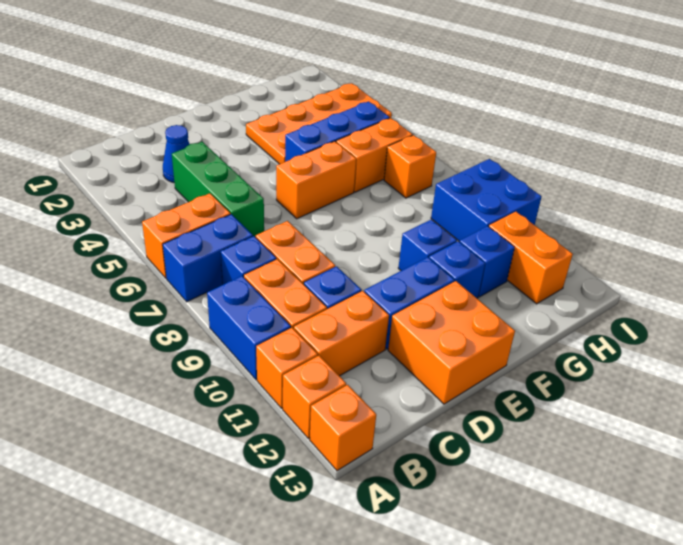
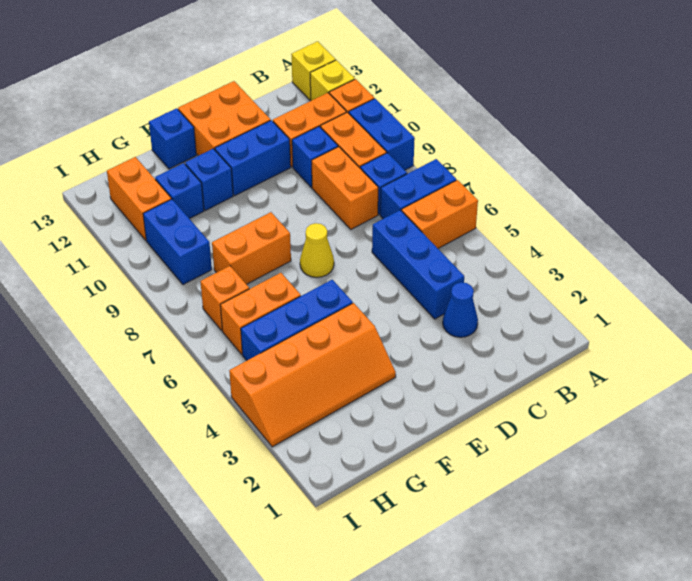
orange brick A12 level 1 -> yellow brick A12 level 1
orange brick A13 level 1 -> yellow brick A13 level 1
green brick C4:C6 level 1 -> blue brick C4:C6 level 1
orange brick E6:F6 level 1 -> orange brick F8:G8 level 1
none -> yellow cone E7 level 1
orange plate F3:I4 level 1 -> orange slope F3:I4 level 1 top 4
blue brick F10 level 1 -> blue brick F13 level 1
blue brick H9:I10 level 1 -> blue brick H9:H10 level 1

